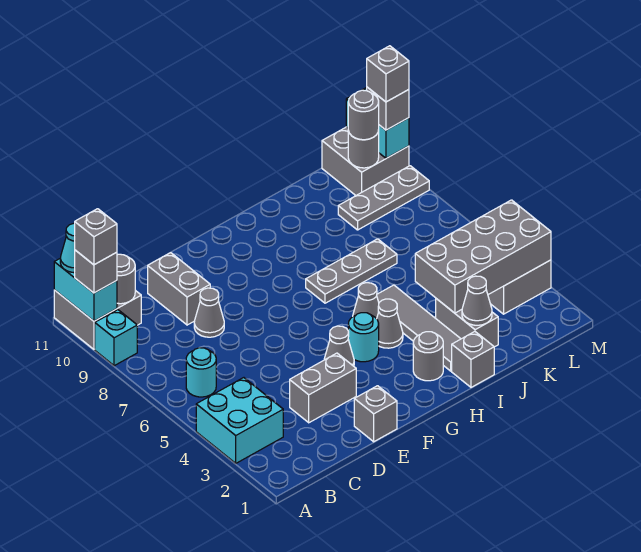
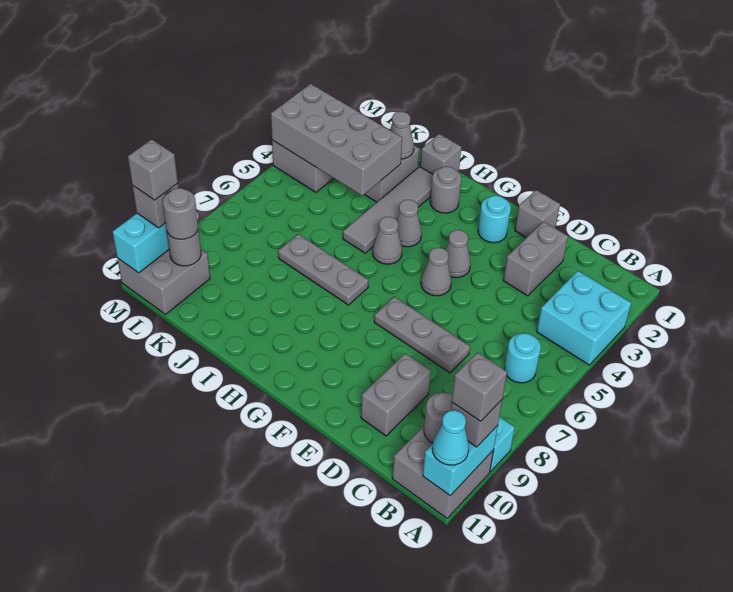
grey brick D3:E3 level 1 -> grey brick D2:D3 level 1
grey cone D8 level 1 -> grey cone F5 level 1
cyan round brick G4 level 1 -> cyan round brick F2 level 1
grey plate K9:M9 level 1 -> grey plate D7:F7 level 1

